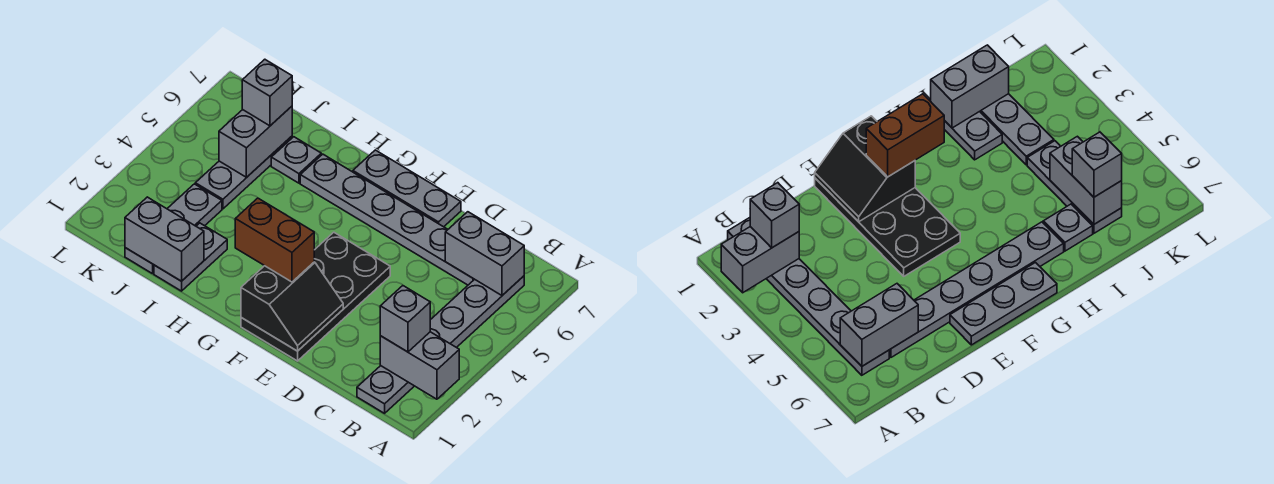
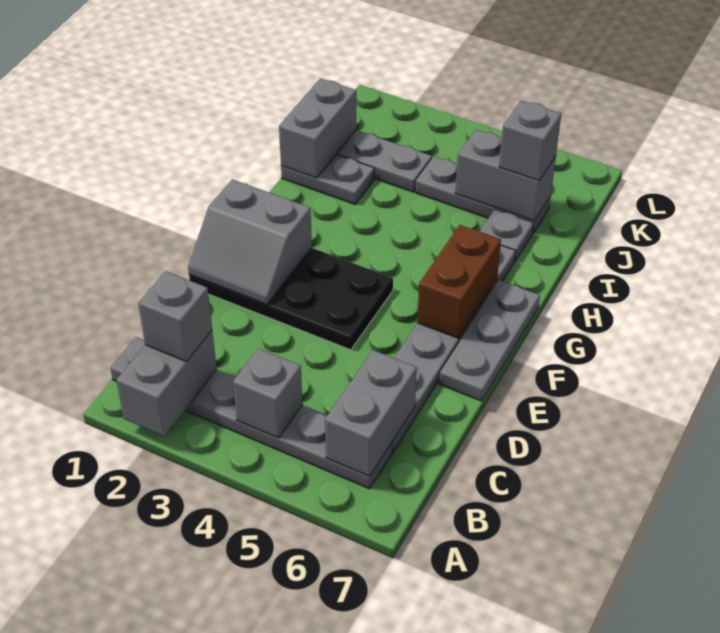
none -> grey brick B4 level 2
black slope E1:F2 level 2 top F -> grey slope E1:F2 level 2 top F
brown brick F2:G2 level 3 -> brown brick F6:G6 level 2

